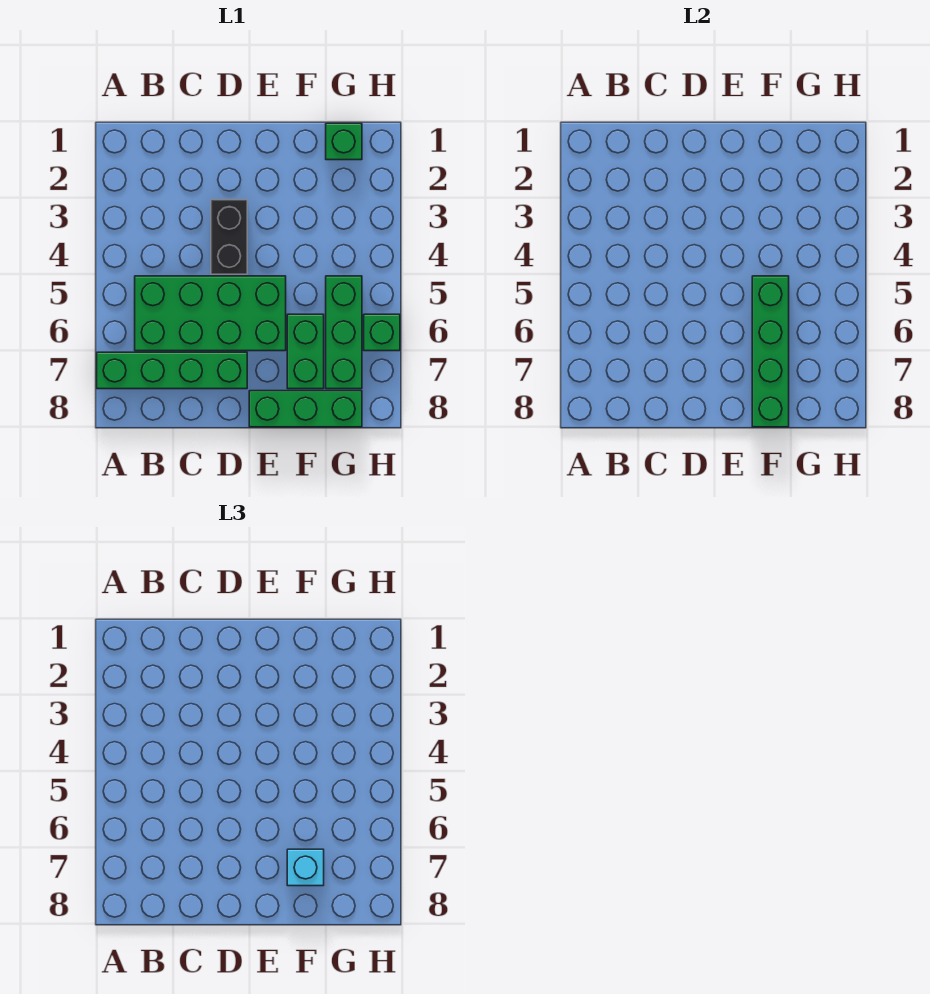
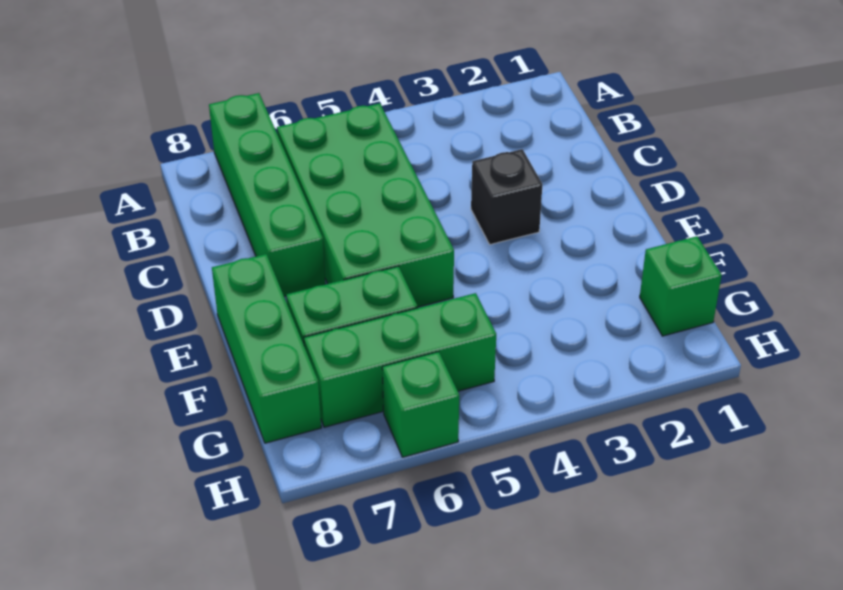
black brick D3:D4 level 1 -> black brick D3 level 1
green brick F5:F8 level 2 -> none
cyan brick F7 level 3 -> none

